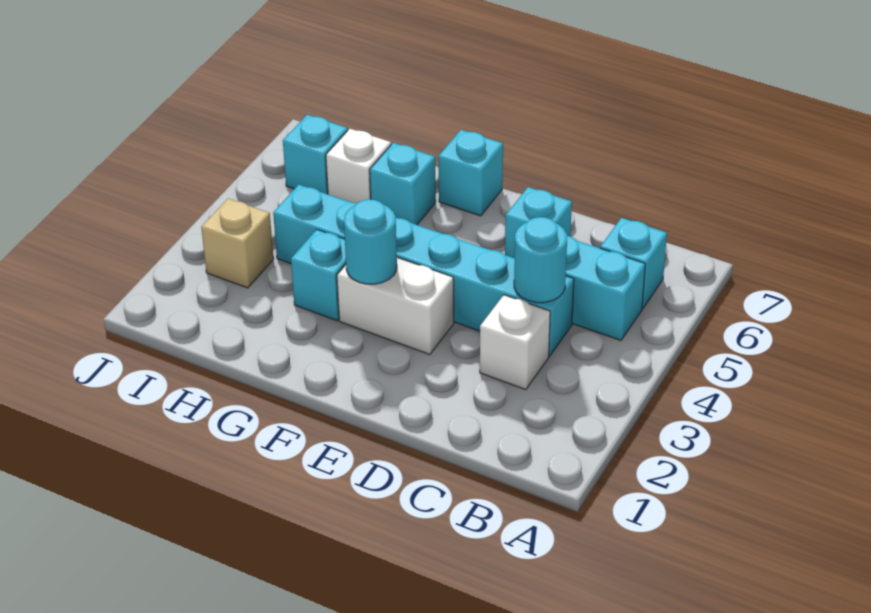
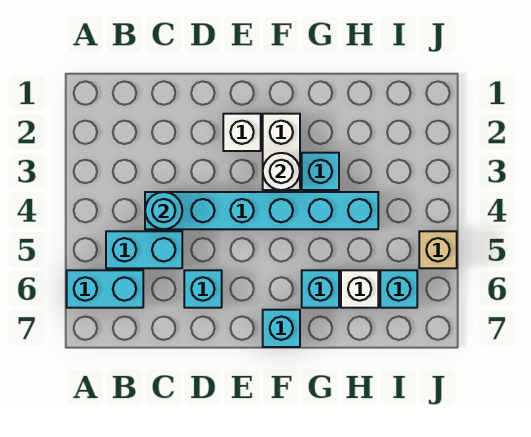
cyan brick B6 level 1 -> cyan brick A6:B6 level 1
white brick C3 level 1 -> white brick E2 level 1
white brick E3:F3 level 1 -> white brick F2:F3 level 1
cyan round brick F3 level 2 -> white round brick F3 level 2
tan brick I3 level 1 -> tan brick J5 level 1

